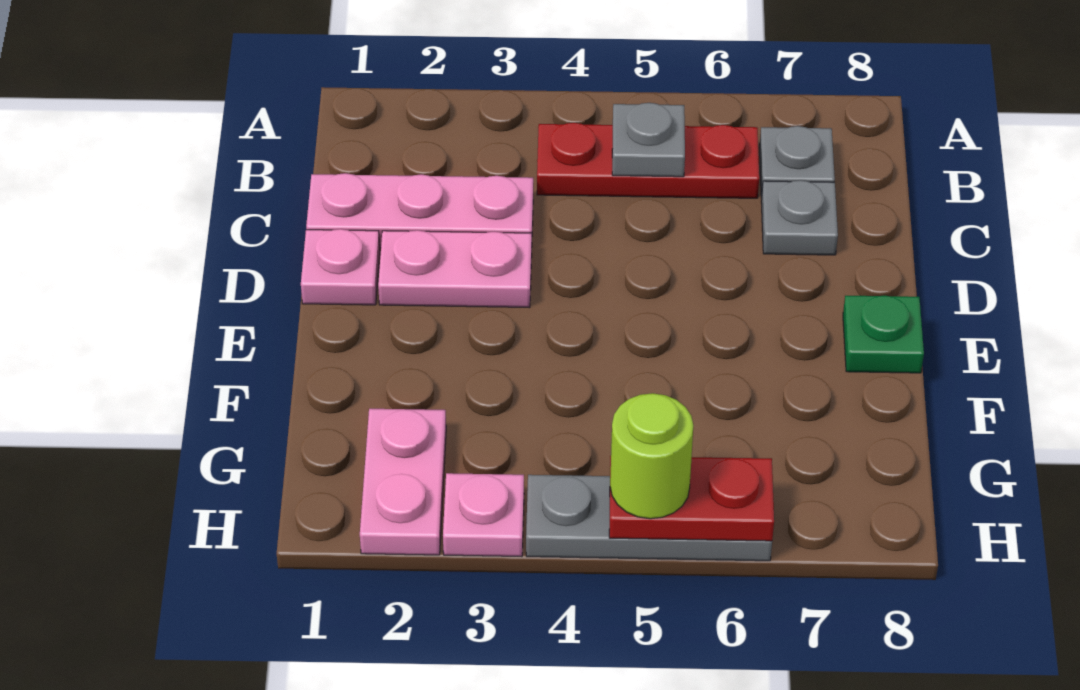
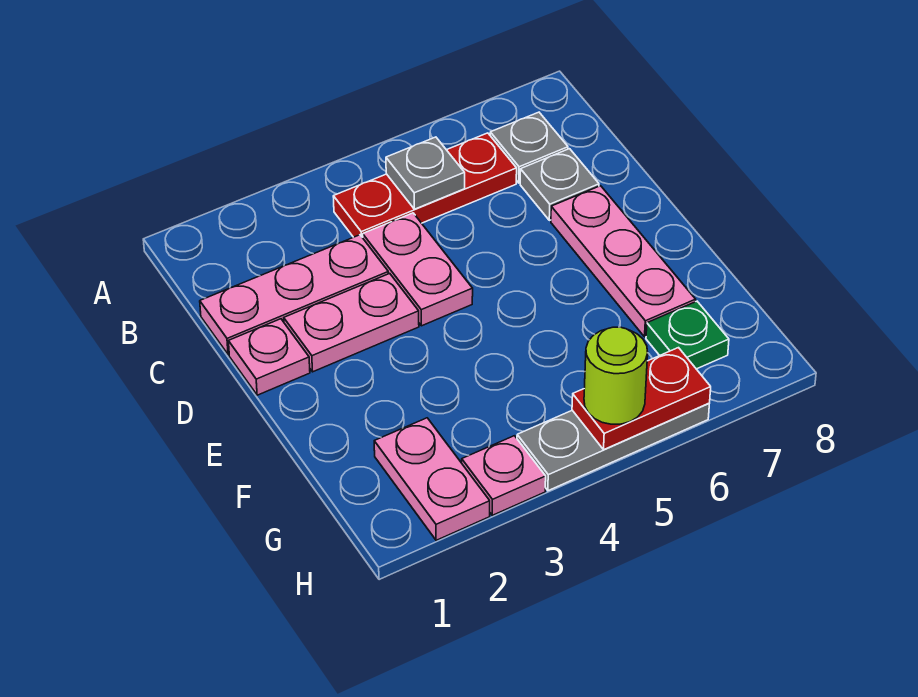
none -> pink plate C4:D4 level 1
none -> pink plate D7:F7 level 1
green plate E8 level 1 -> green plate G7 level 1

